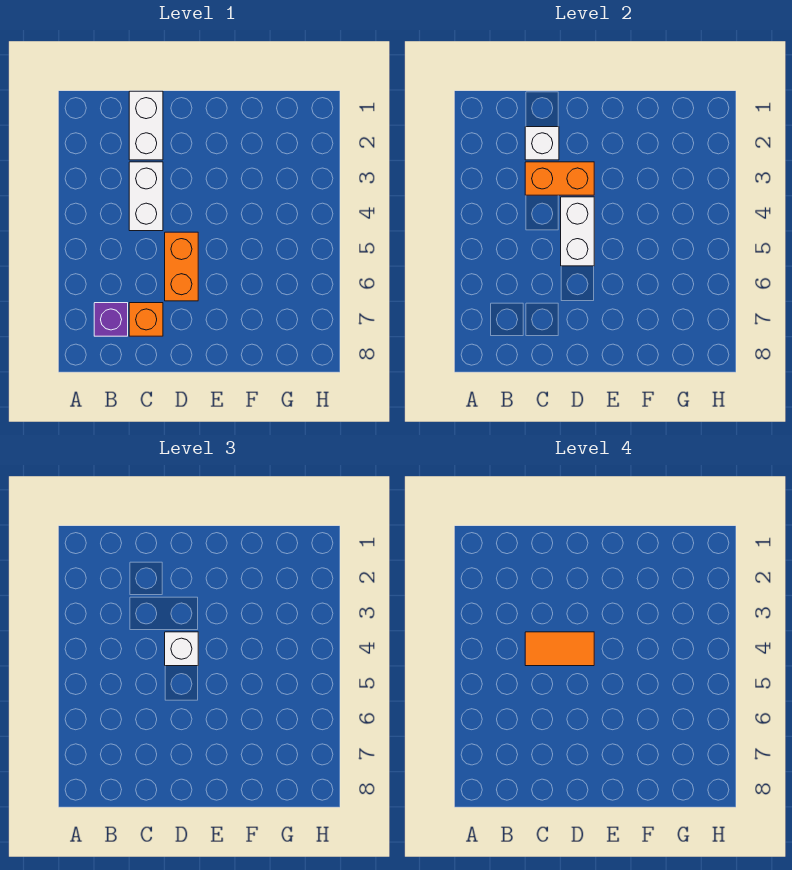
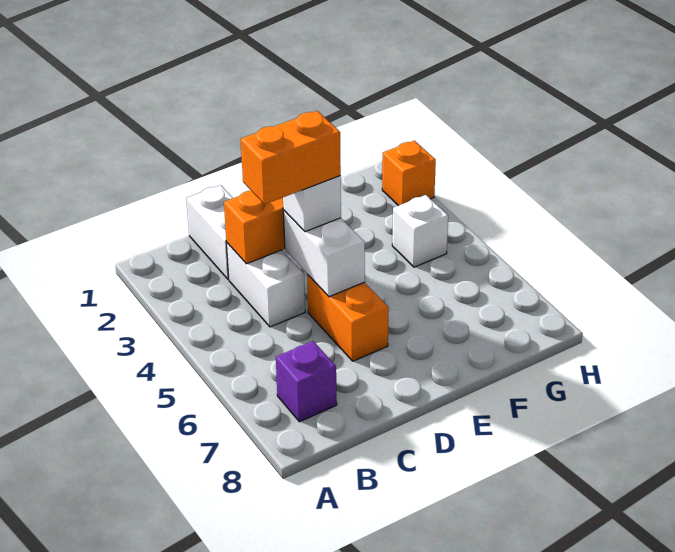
white brick C2 level 2 -> white brick G4 level 1
orange tile C4:D4 level 4 -> orange brick C4:D4 level 4
orange brick C7 level 1 -> orange brick H2 level 1

